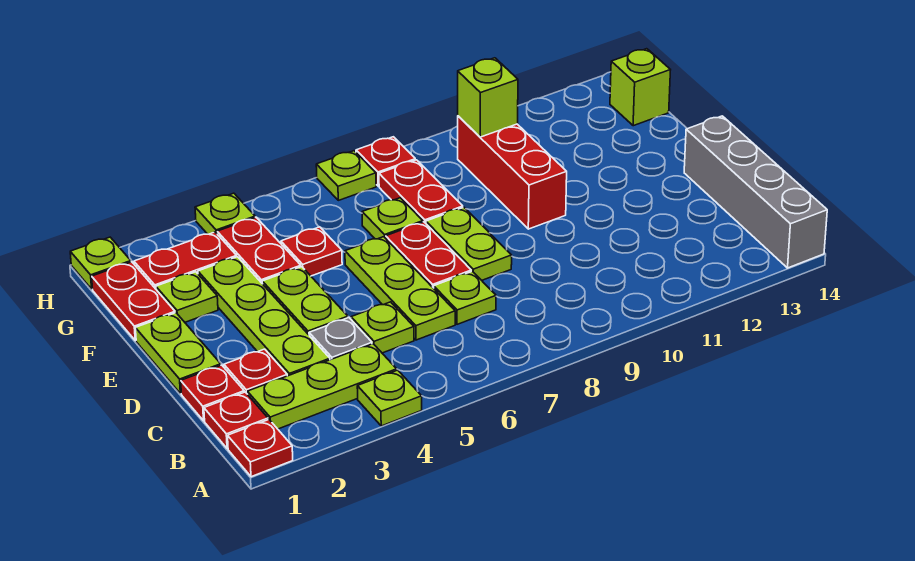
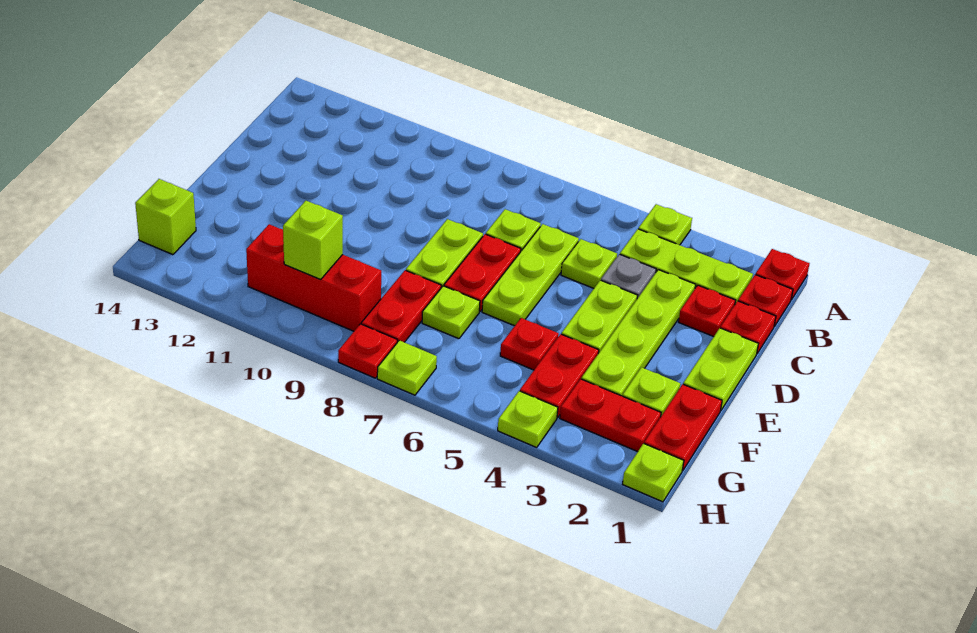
grey brick A14:D14 level 1 -> none
red brick E10:G10 level 1 -> red brick G9:G11 level 1

